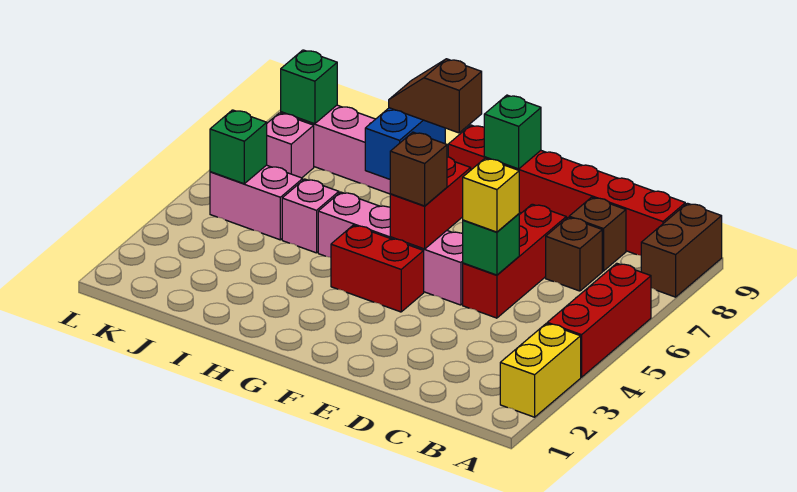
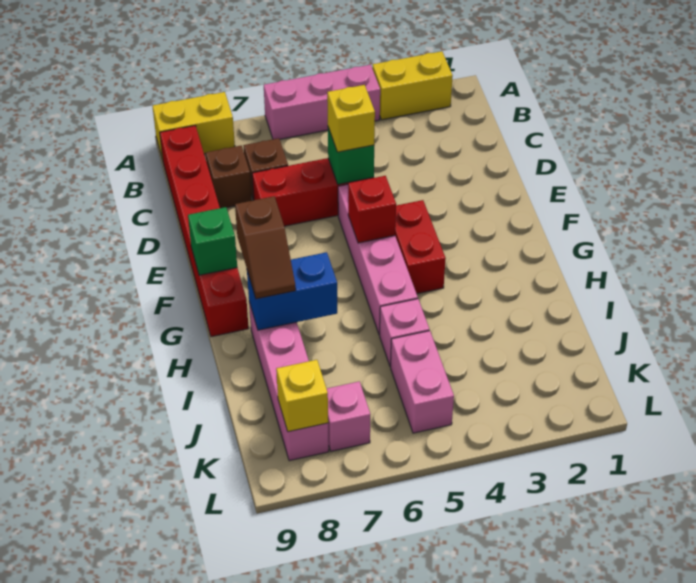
red brick A4:A6 level 1 -> pink brick A4:A6 level 1
brown brick A8:A9 level 1 -> yellow brick A8:A9 level 1
red brick F5:F6 level 2 -> red brick F5 level 2
brown brick F5 level 3 -> none
green brick K5 level 2 -> none
green brick K8 level 2 -> yellow brick K8 level 2

